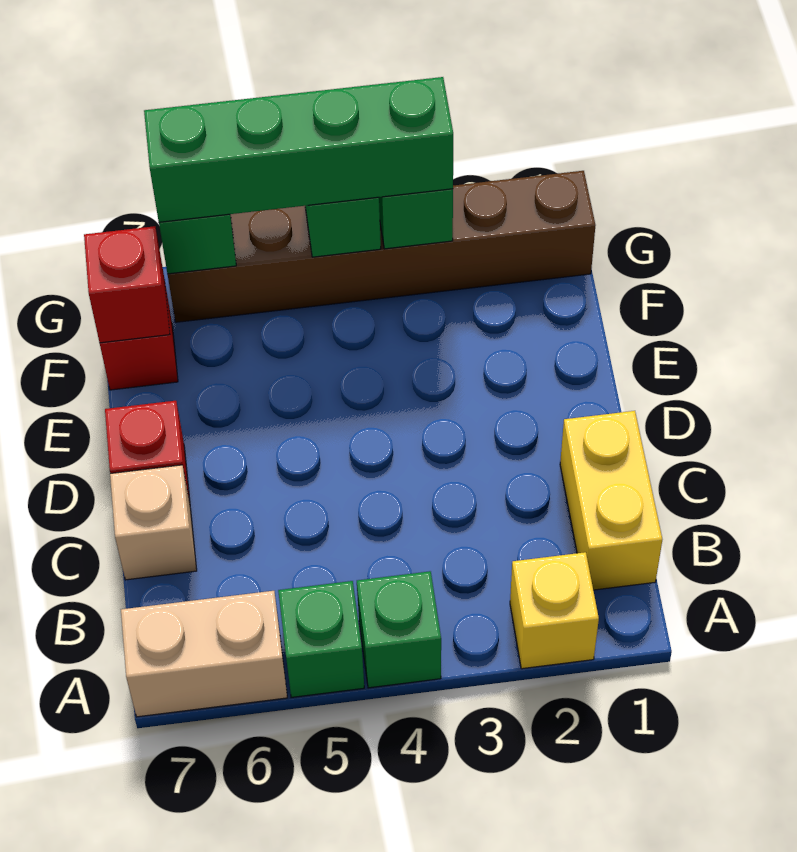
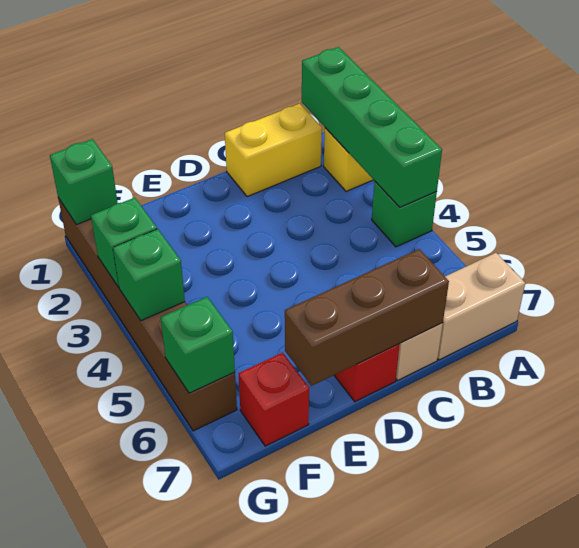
green brick A5 level 1 -> green brick G1 level 2
tan brick A6:A7 level 1 -> tan brick A7:B7 level 1
none -> brown brick C7:E7 level 2
red brick F7 level 2 -> none
green brick G3:G6 level 3 -> green brick A1:A4 level 2

